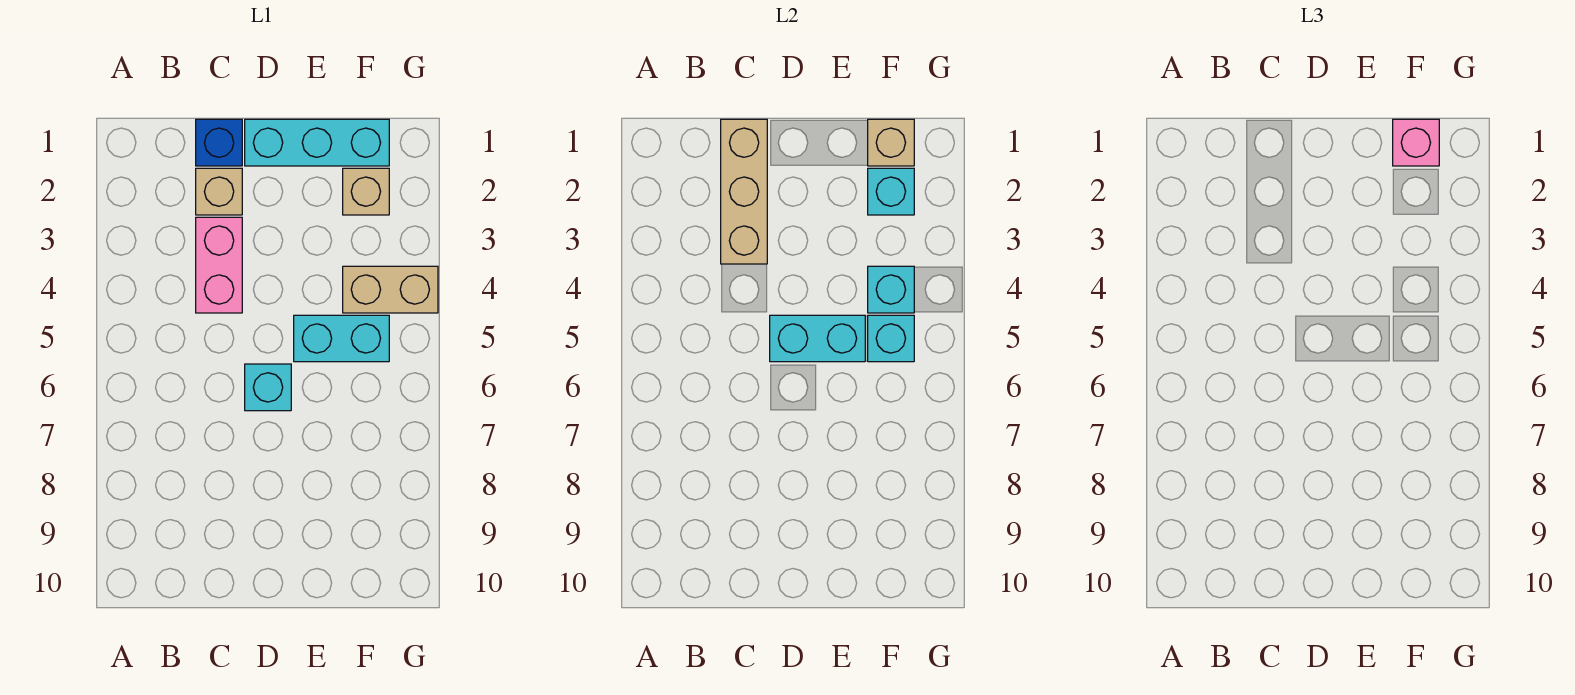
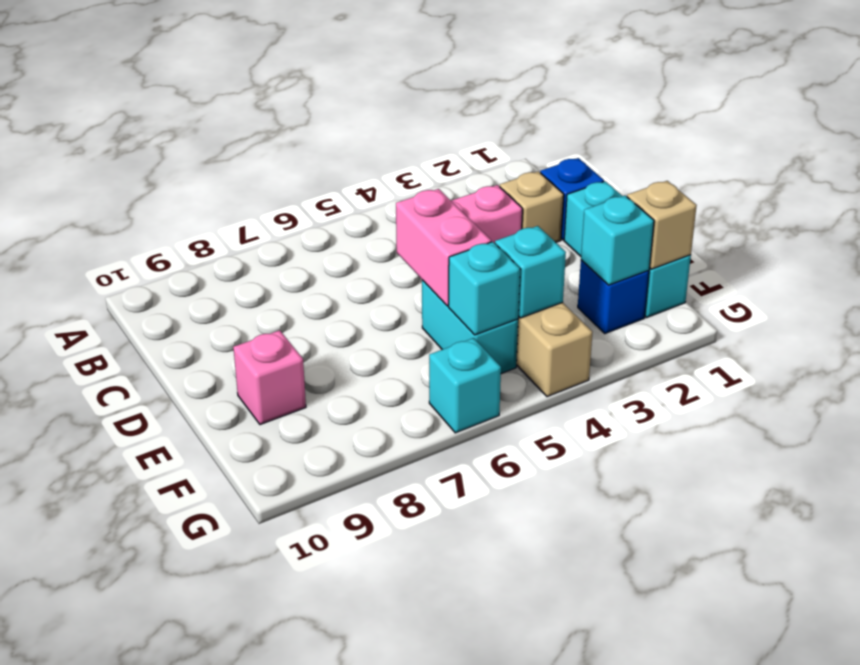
tan brick C1:C3 level 2 -> none
cyan brick D5:E5 level 2 -> pink brick D5:E5 level 2
cyan brick D6 level 1 -> cyan brick G6 level 1
pink brick F1 level 3 -> pink brick E9 level 1
tan brick F2 level 1 -> blue brick F2 level 1

